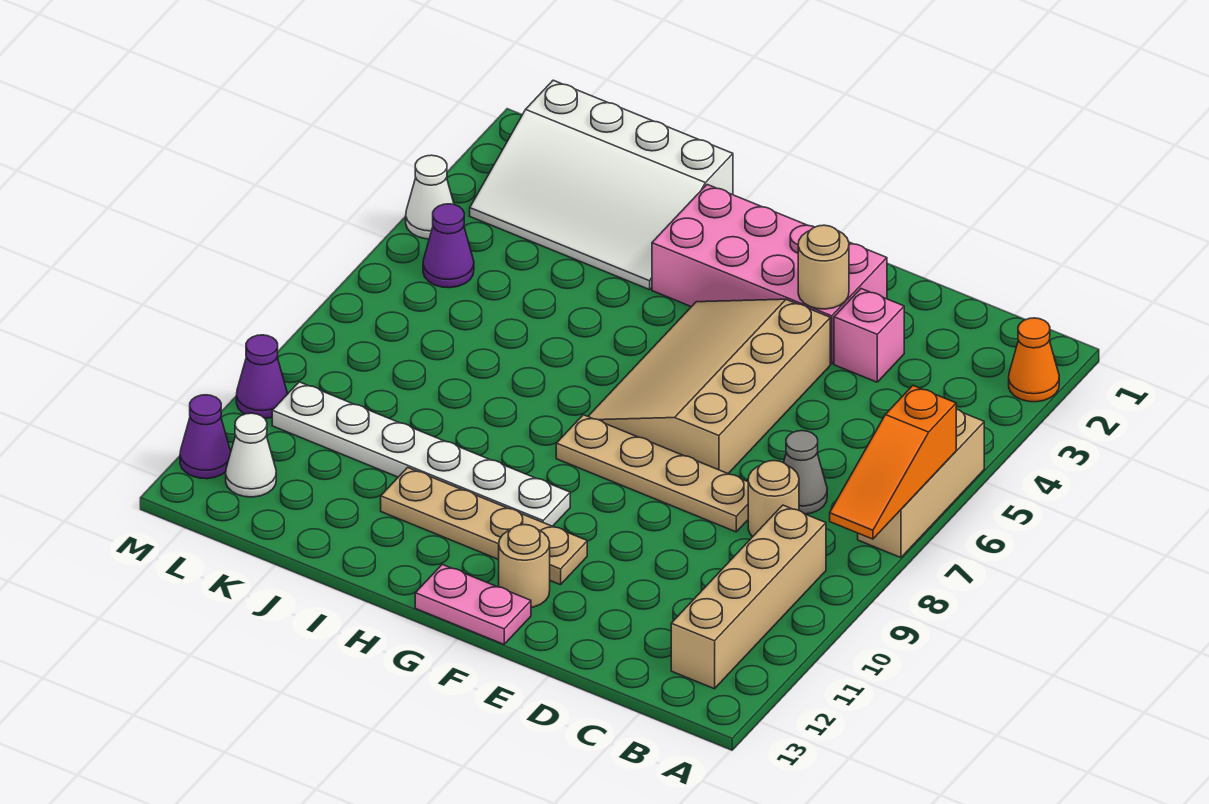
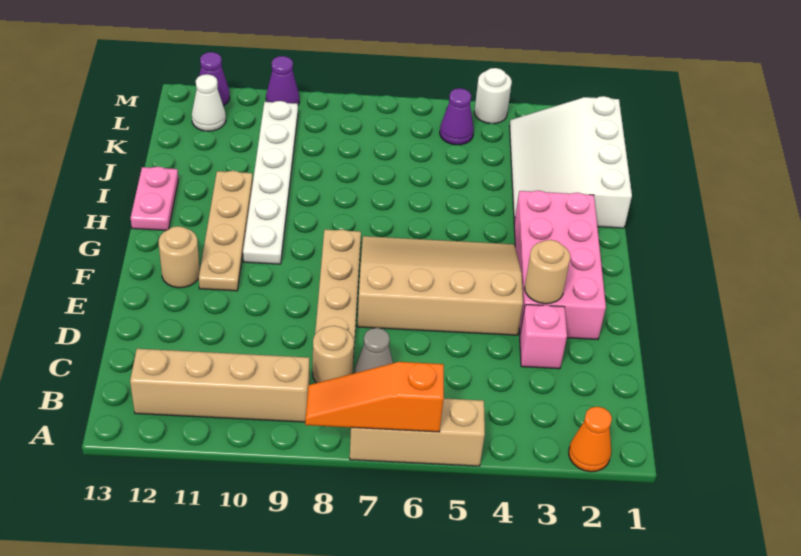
pink plate F13:G13 level 1 -> pink plate H13:I13 level 1
white cone M4 level 1 -> white round brick M4 level 1

